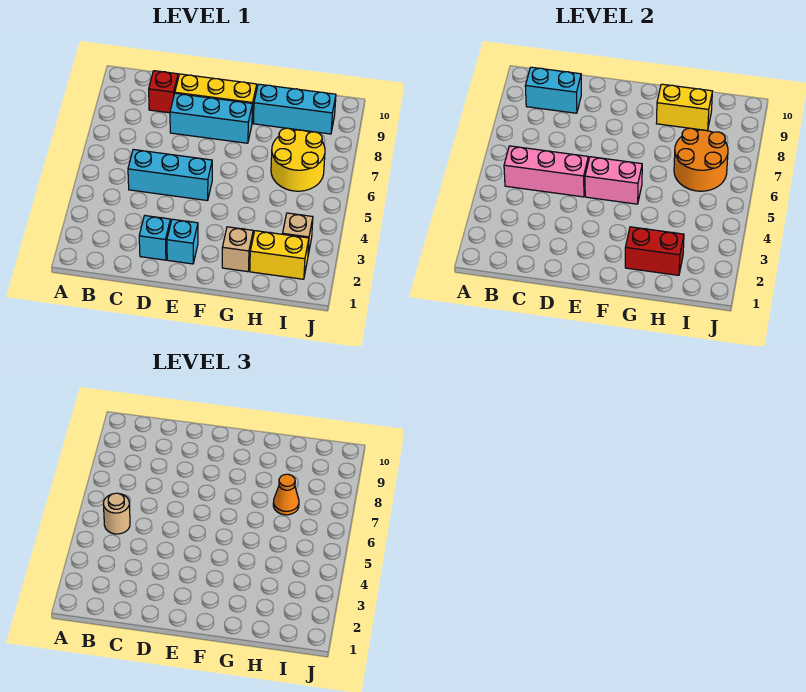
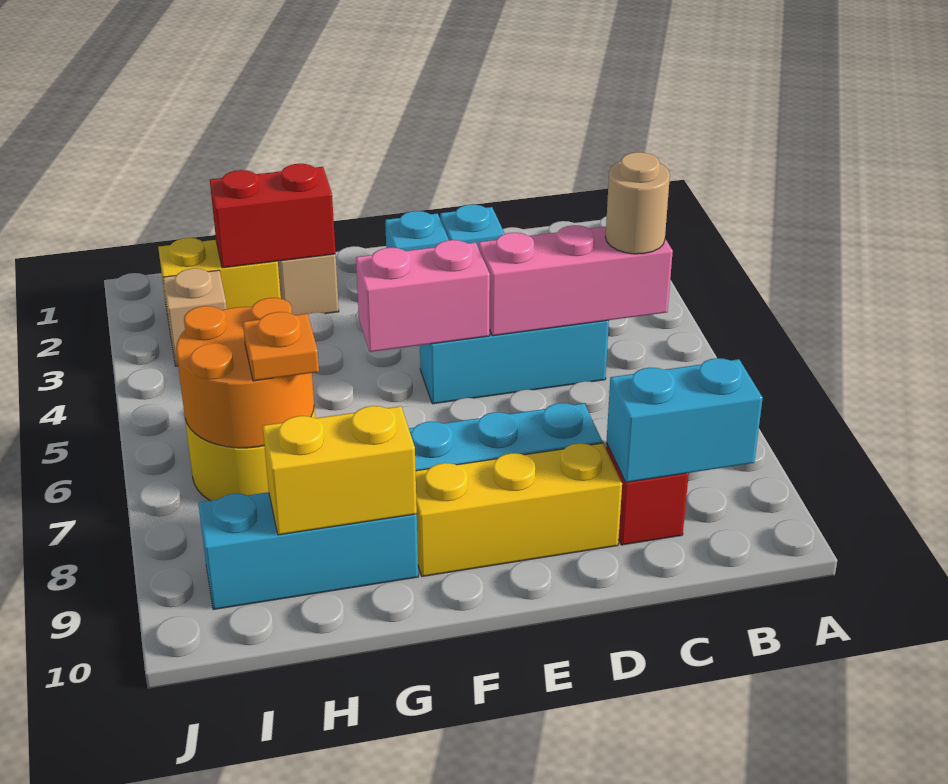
orange cone H7 level 3 -> orange plate H7 level 3

